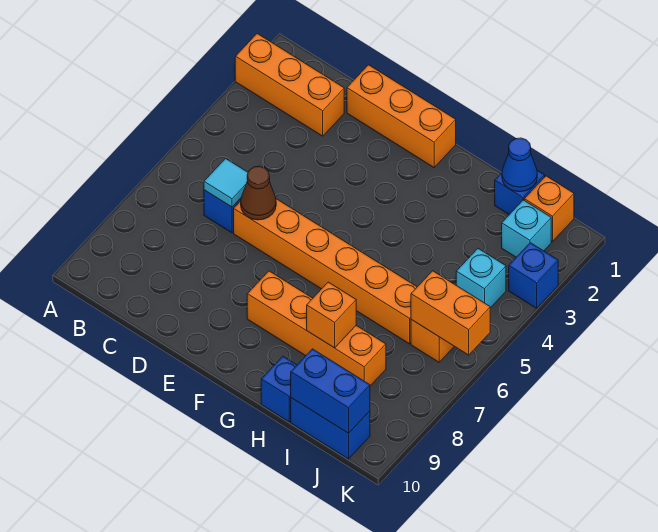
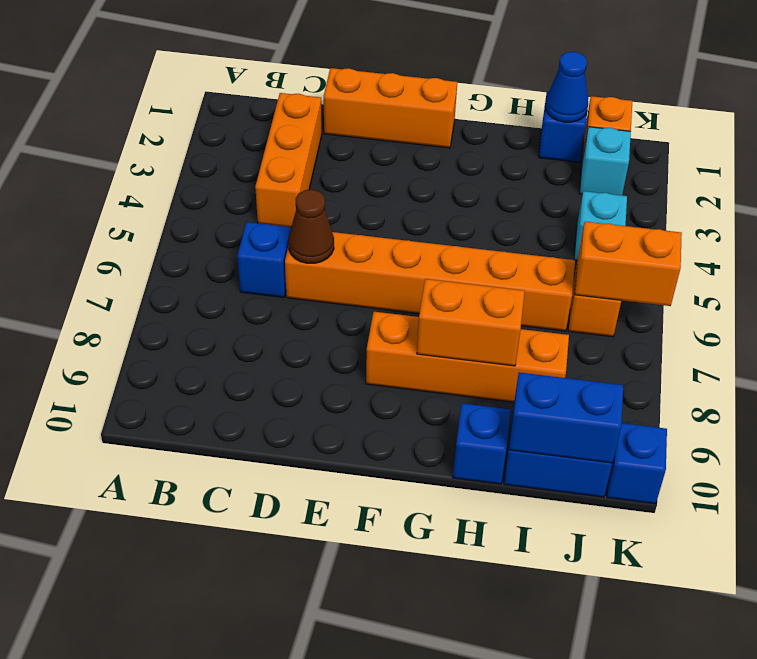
orange brick A2:C2 level 1 -> orange brick C2:C4 level 1
cyan tile C6 level 2 -> none
orange brick H8 level 2 -> orange brick G8:H8 level 2
blue brick K3 level 1 -> blue brick K10 level 1

